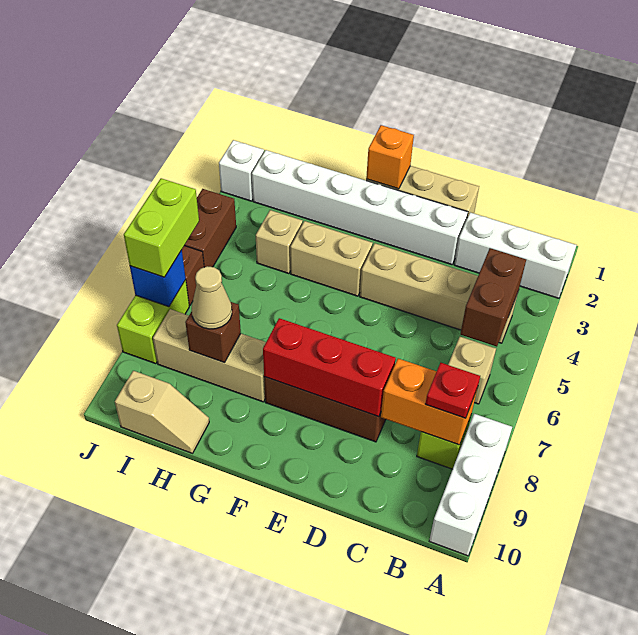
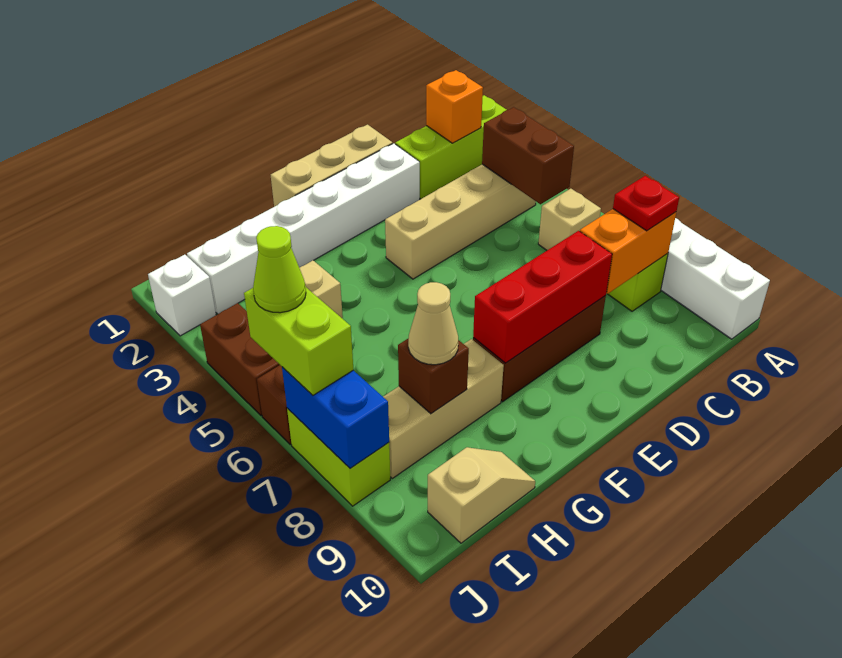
white brick A2:C2 level 1 -> lime brick A2:C2 level 1
orange brick F1 level 2 -> orange brick B2 level 2
tan brick F4:G4 level 1 -> none
none -> lime cone J6 level 4
blue brick J7 level 2 -> blue brick J7:J8 level 2

